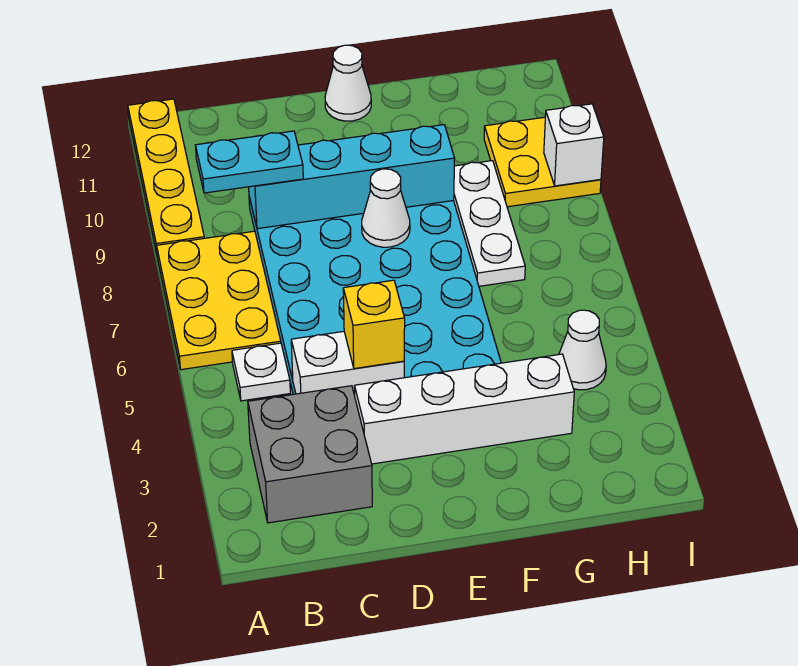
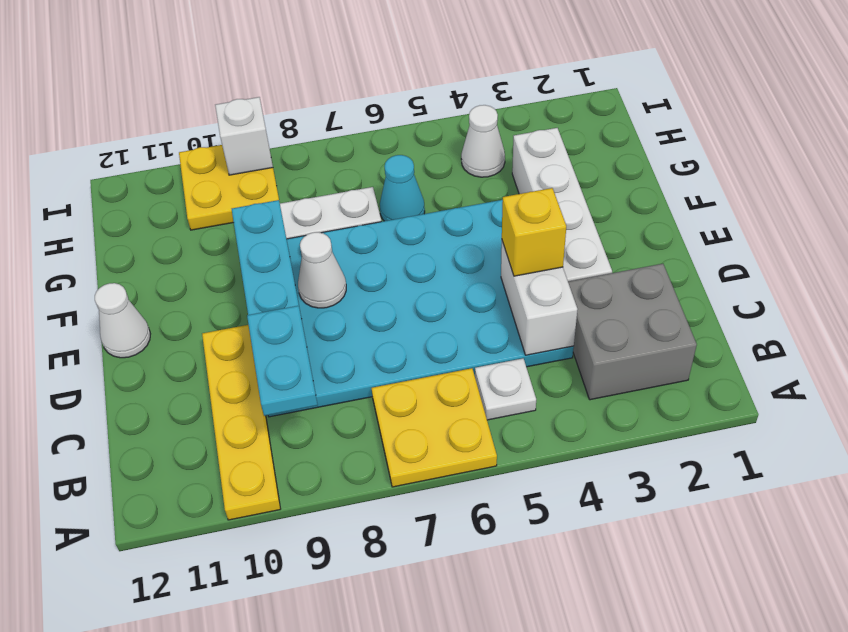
yellow plate A6:B8 level 1 -> yellow plate A6:B7 level 1
yellow plate A9:A12 level 1 -> yellow plate A10:D10 level 1
none -> cyan cone G6 level 1

